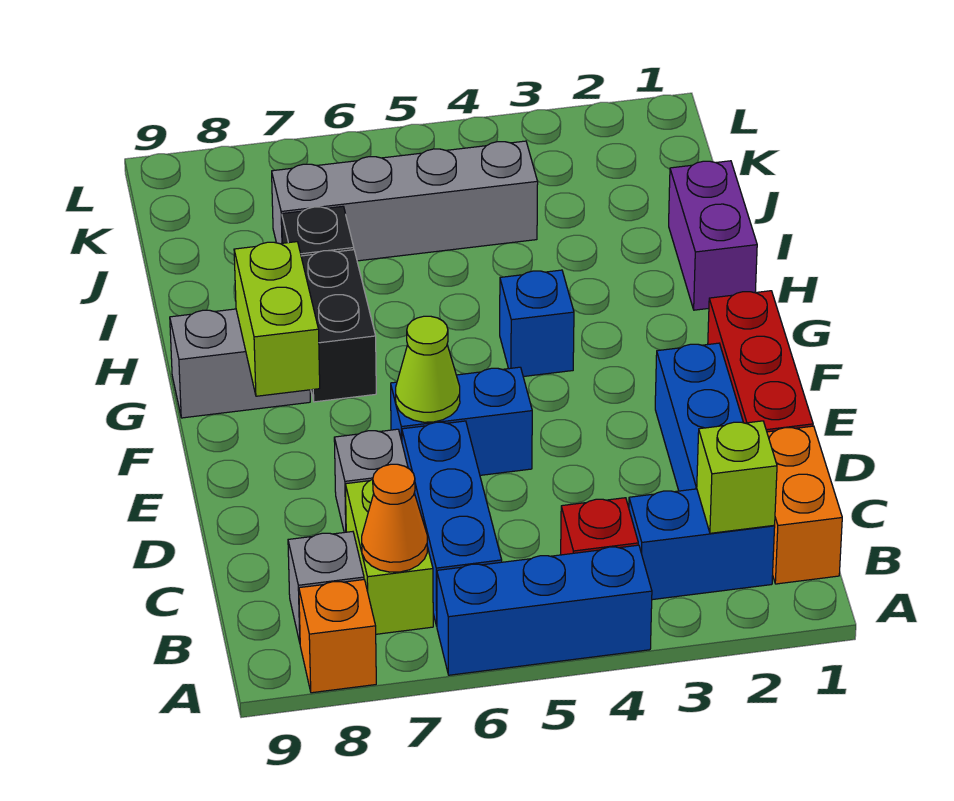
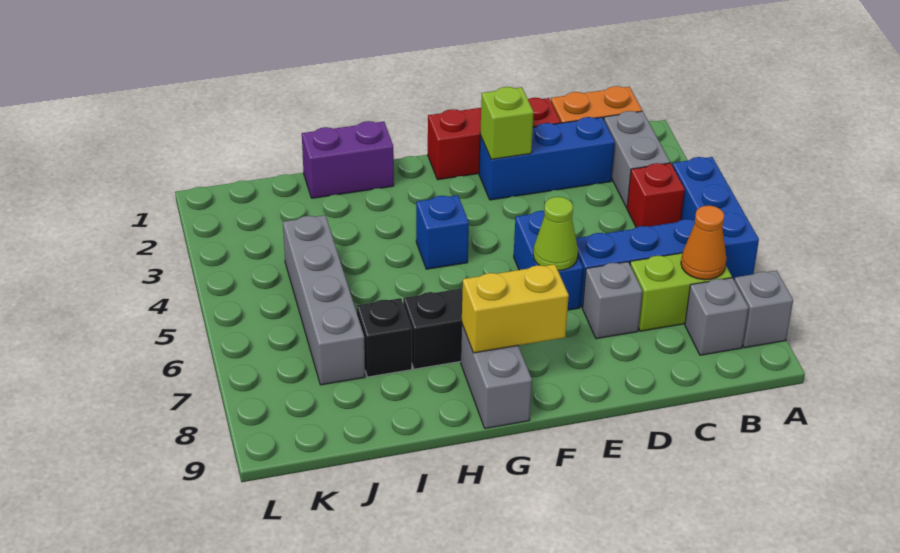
orange brick A8 level 1 -> grey brick A8 level 1
blue brick B2:B3 level 1 -> grey brick B2:B3 level 1
lime brick B2 level 2 -> lime brick E2 level 2
lime brick F8:G8 level 2 -> yellow brick F8:G8 level 2

